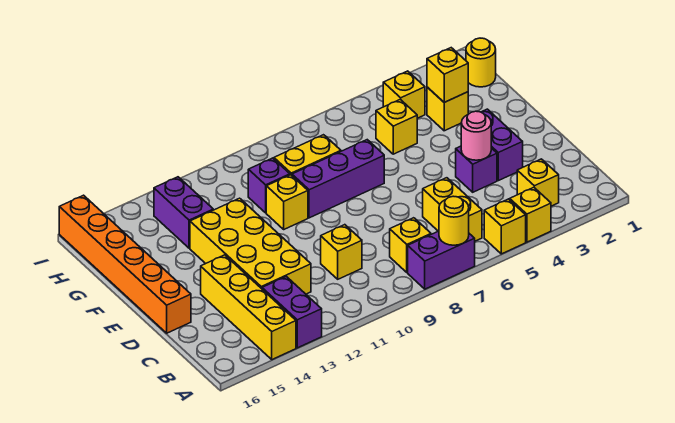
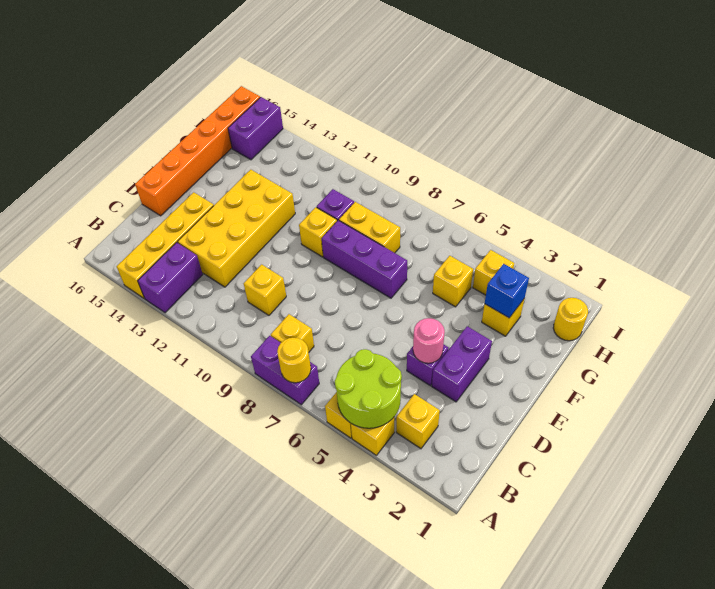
none -> lime round brick A4:B5 level 2
yellow brick B6:C6 level 1 -> none
yellow brick G3 level 2 -> blue brick G3 level 2
purple brick G13:H13 level 1 -> purple brick H15:I15 level 1

